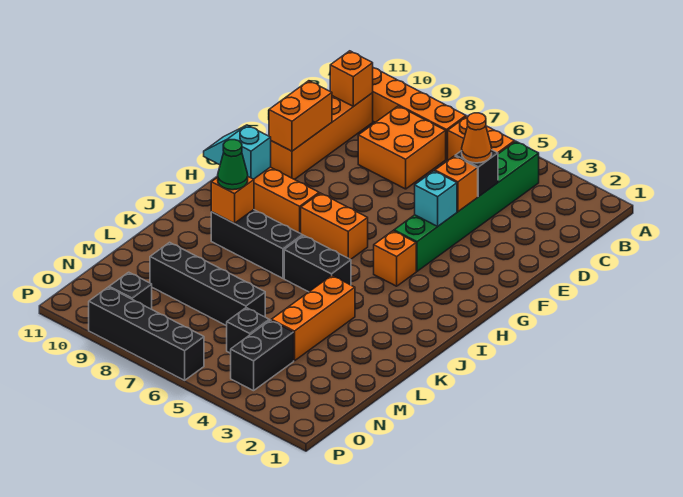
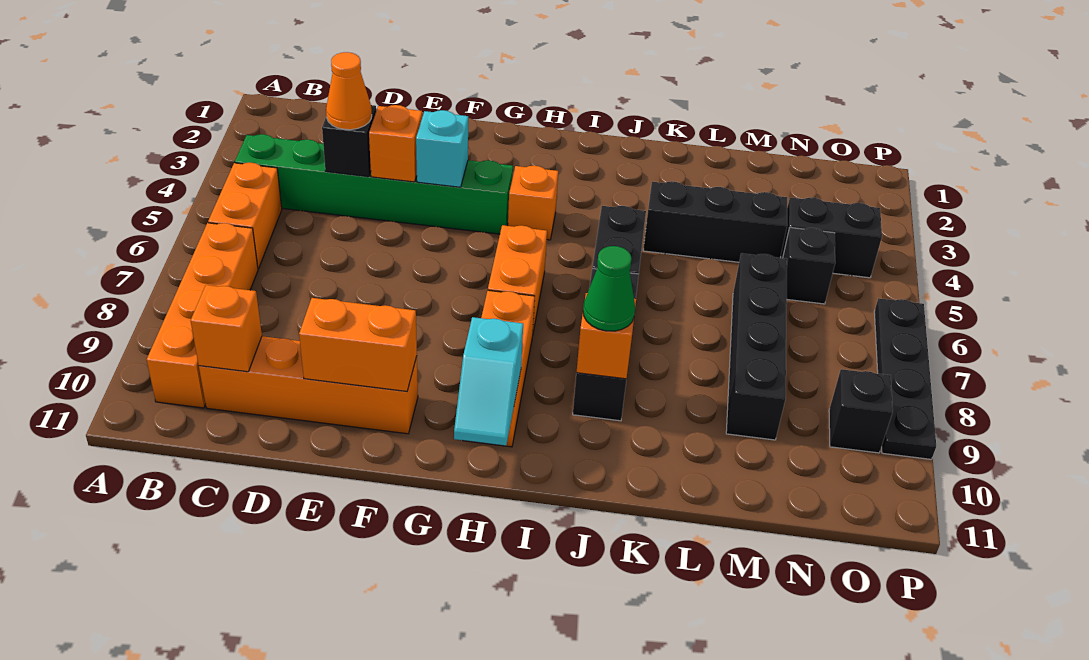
orange brick C7:D8 level 1 -> none
orange brick K4:M4 level 1 -> black brick K4:M4 level 1
black brick P6:P9 level 1 -> black plate P6:P9 level 1

